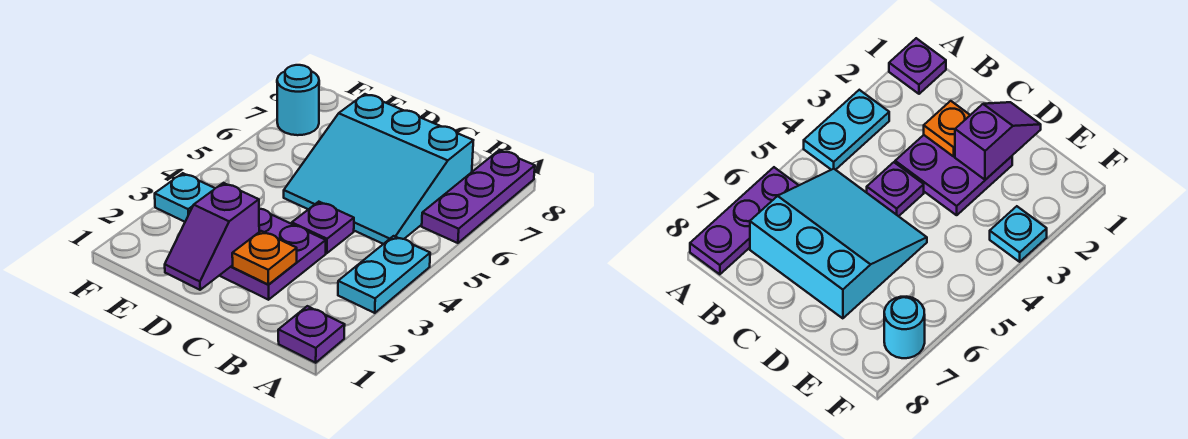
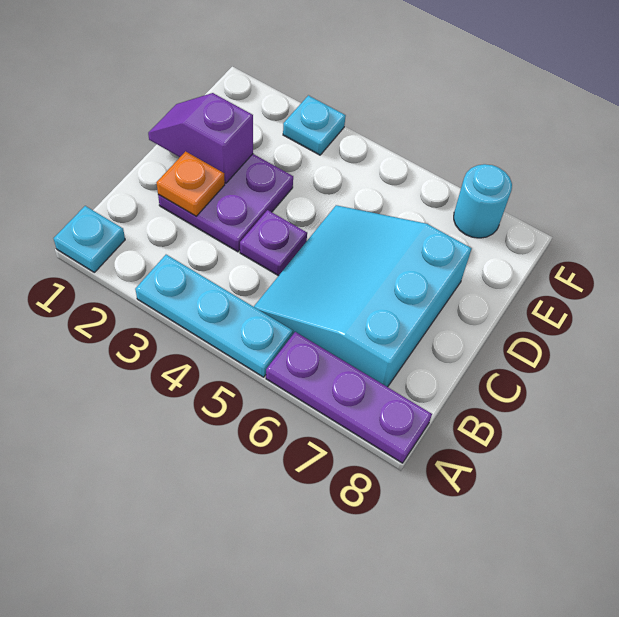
purple plate A1 level 1 -> cyan plate A1 level 1
cyan plate A3:A4 level 1 -> cyan plate A3:A5 level 1

